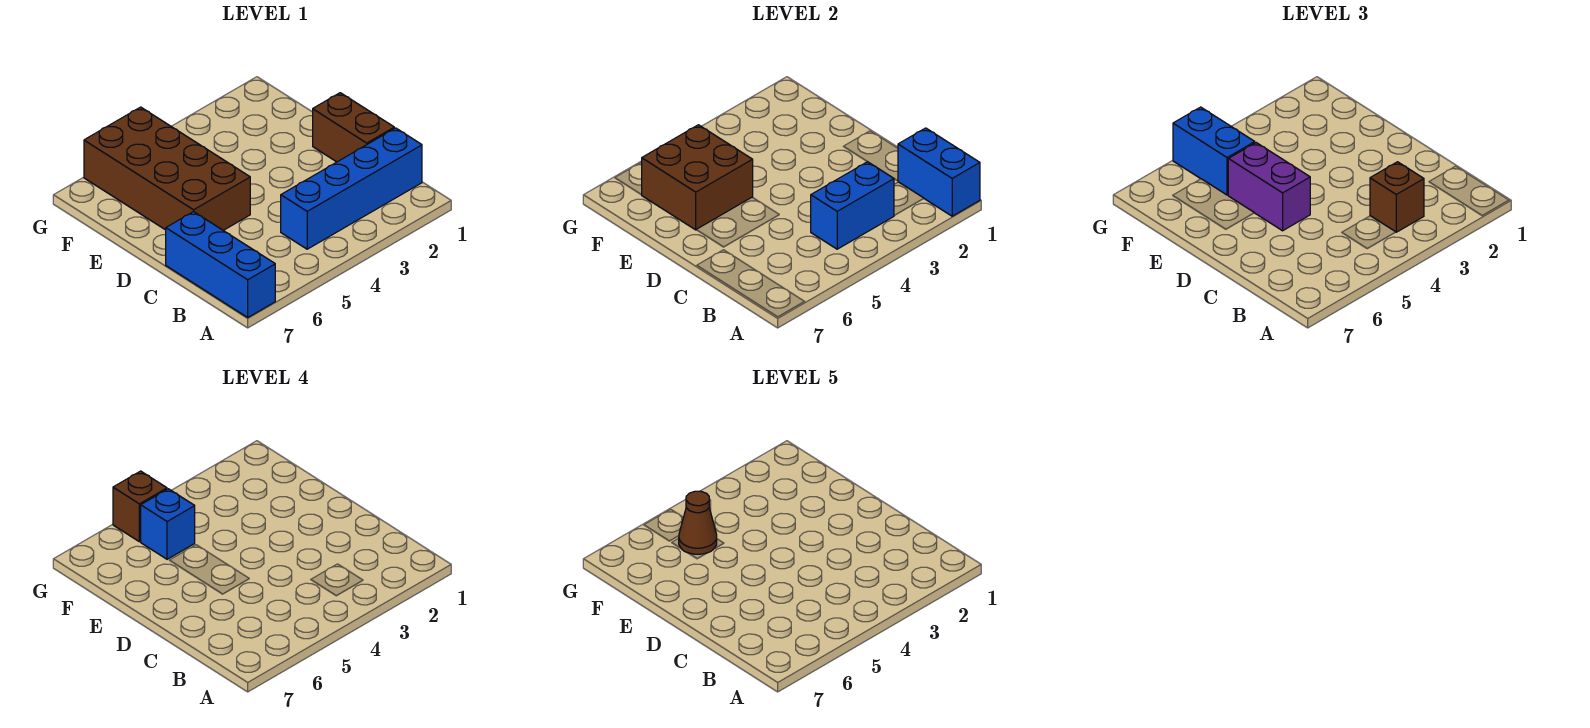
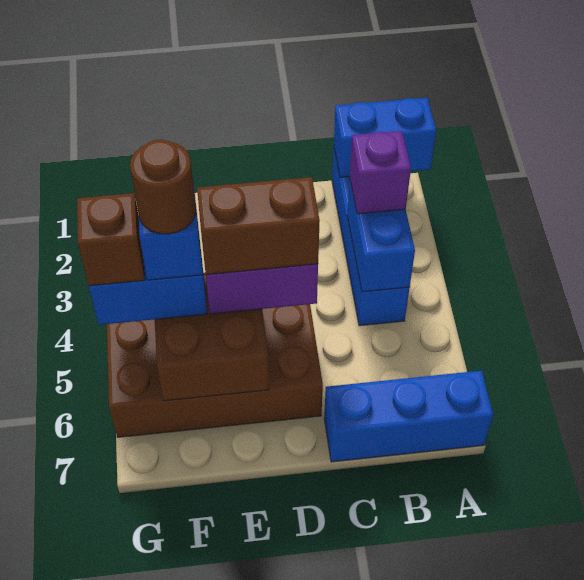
brown brick B3 level 3 -> purple brick B3 level 3
brown brick C1:D1 level 1 -> brown brick D5:E5 level 4
brown cone F5 level 5 -> brown round brick F5 level 5

